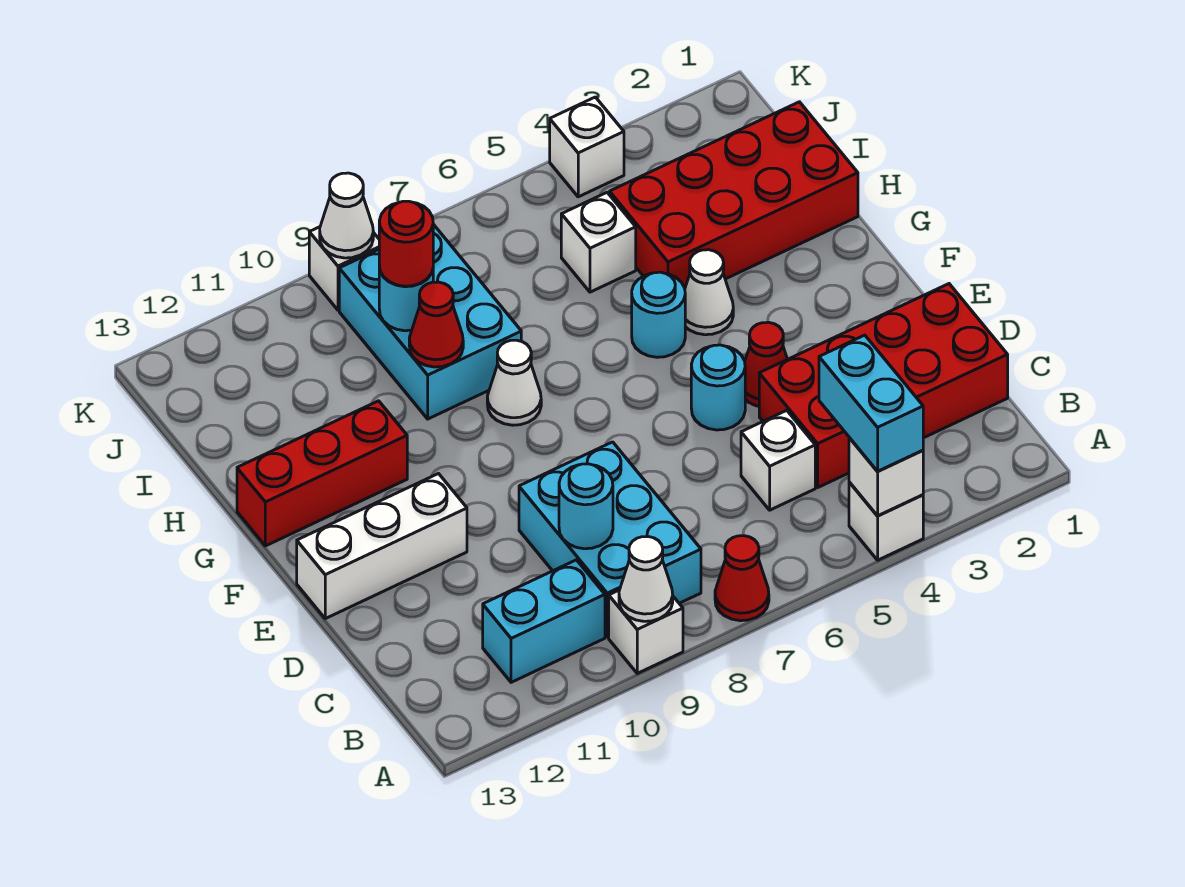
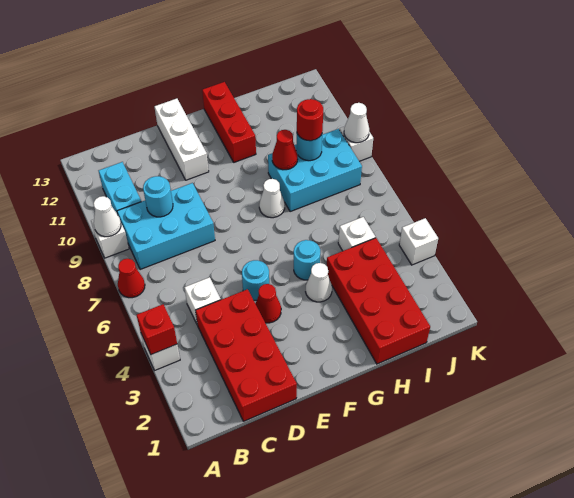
white brick A4 level 2 -> red brick A4 level 2
cyan brick A4:B4 level 3 -> none

